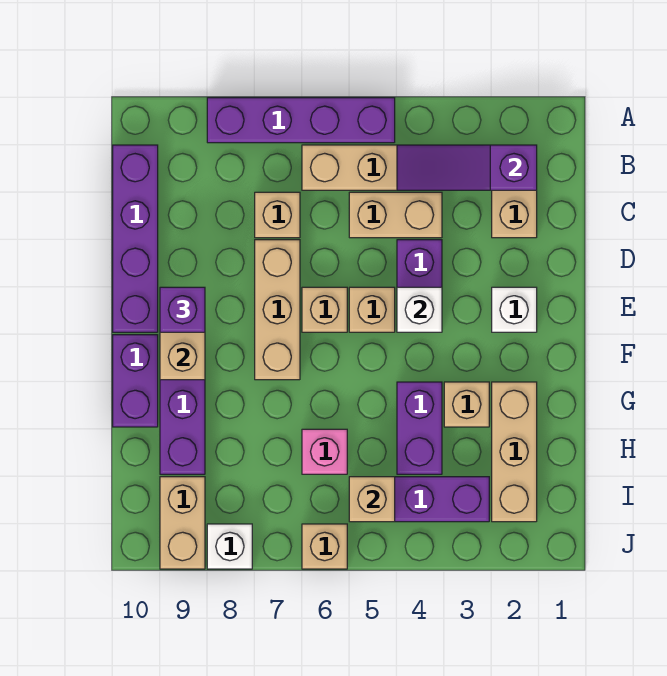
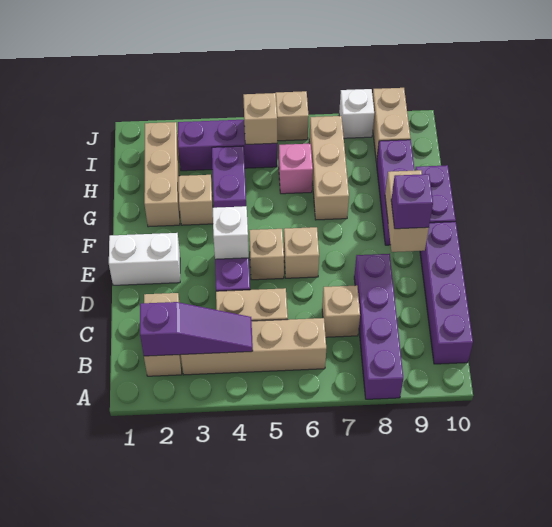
purple brick A5:A8 level 1 -> purple brick A8:D8 level 1
tan brick D7:F7 level 1 -> tan brick G7:I7 level 1
white brick E2 level 1 -> white brick E1:E2 level 1

